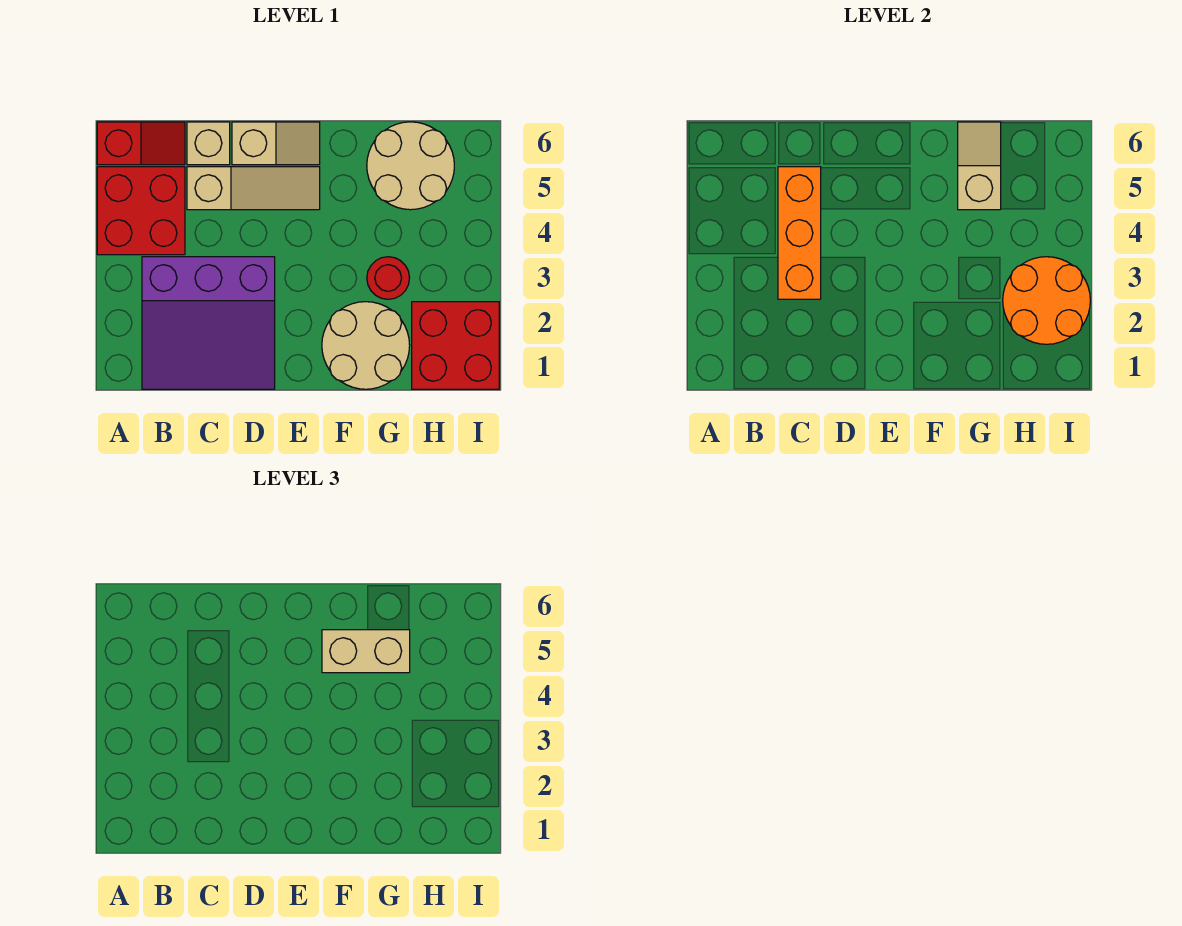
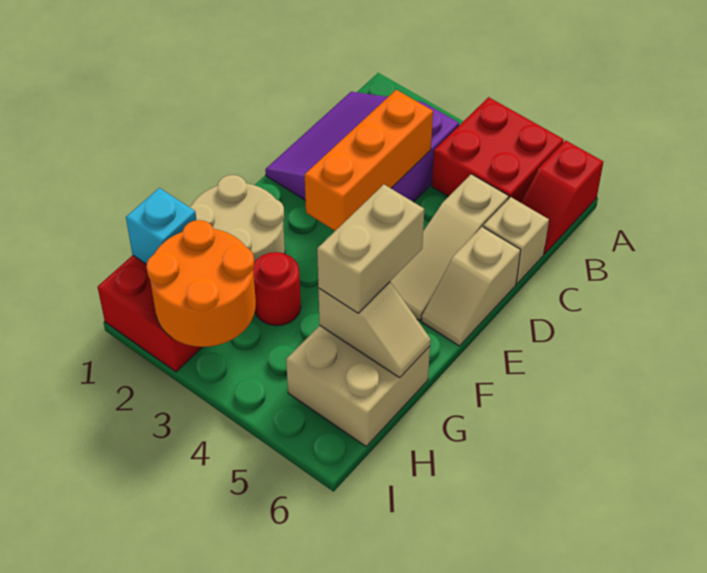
orange brick C3:C5 level 2 -> orange brick C3:E3 level 2
tan round brick G5:H6 level 1 -> tan brick G5:H6 level 1
none -> cyan brick H1 level 2

